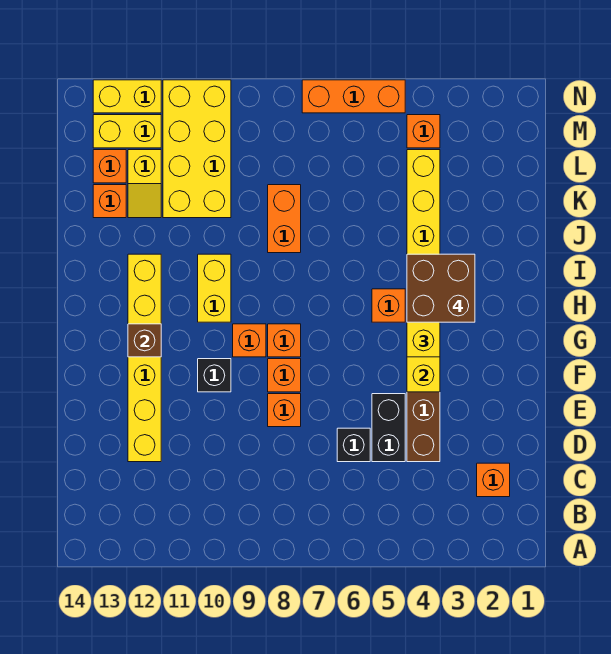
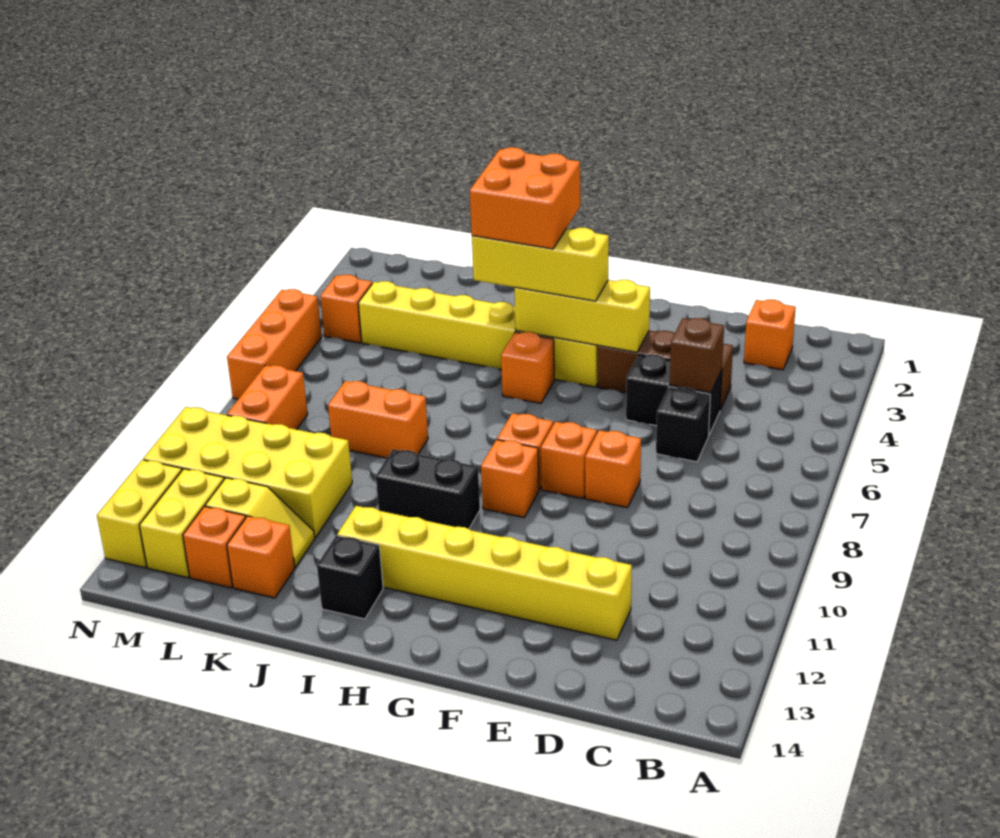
black brick F10 level 1 -> black brick I13 level 1
brown brick G12 level 2 -> brown brick D5 level 2
brown brick H3:I4 level 4 -> orange brick H3:I4 level 4
yellow brick H10:I10 level 1 -> black brick H10:I10 level 1
none -> orange brick M8:M9 level 1

